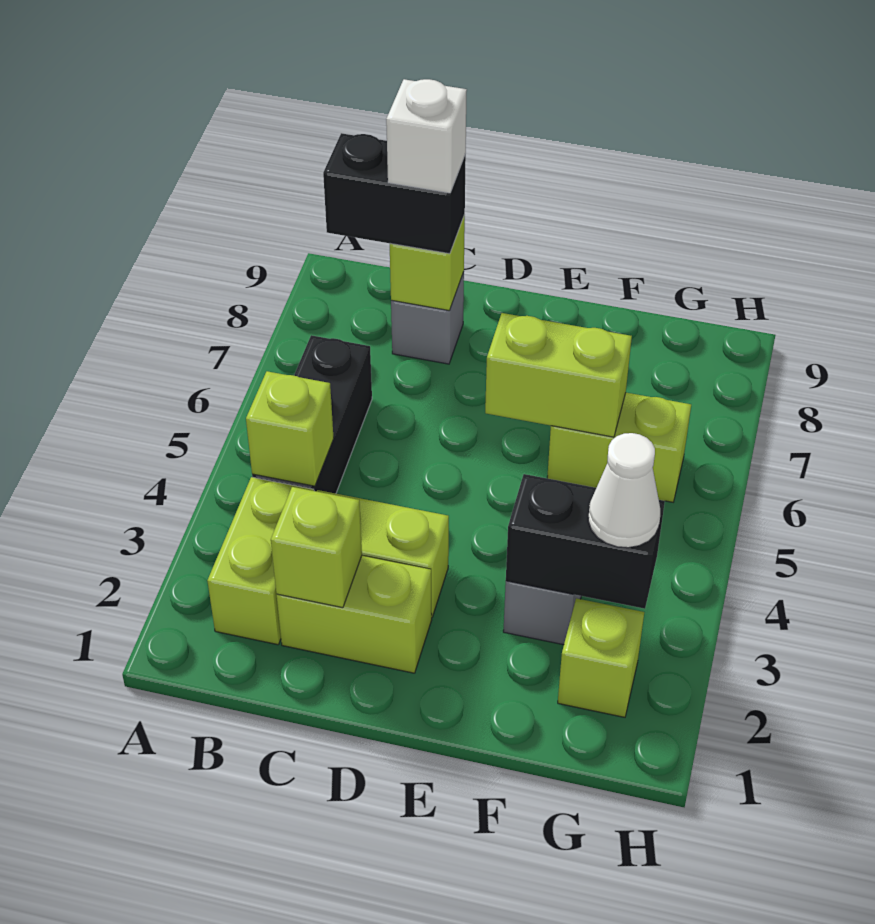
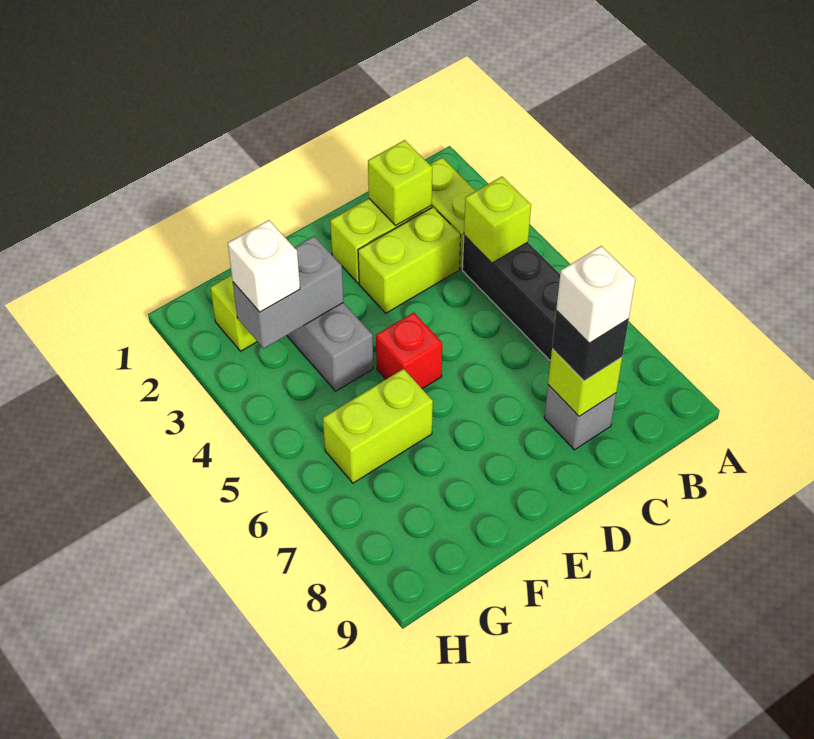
black brick B8:C8 level 3 -> black brick C8 level 3
none -> red brick E5 level 1
lime brick E6:F6 level 2 -> none
black brick F3:G3 level 2 -> grey brick F3:G3 level 2
white cone G3 level 3 -> white brick G3 level 3

